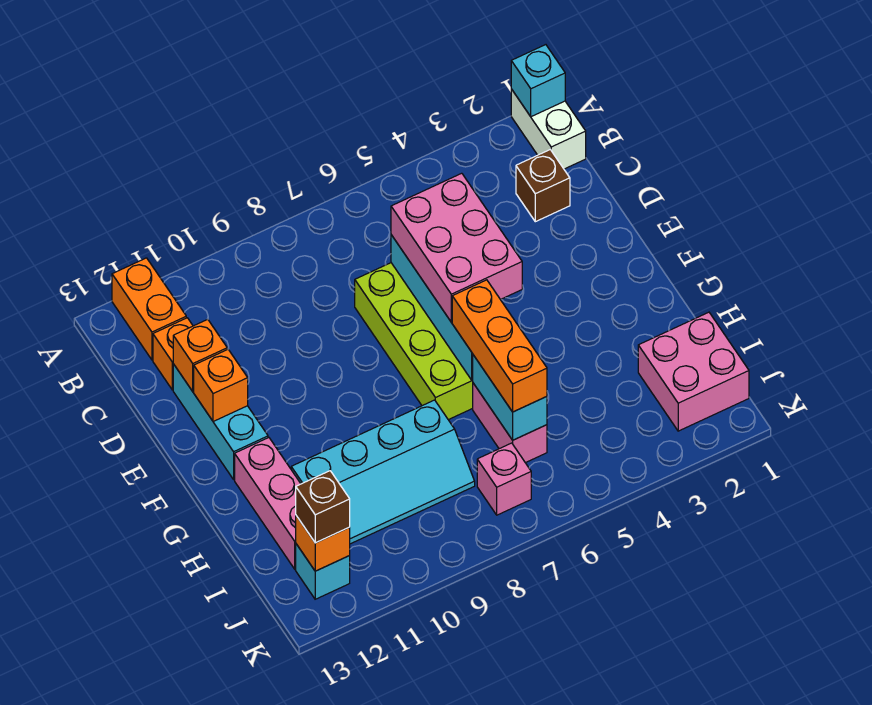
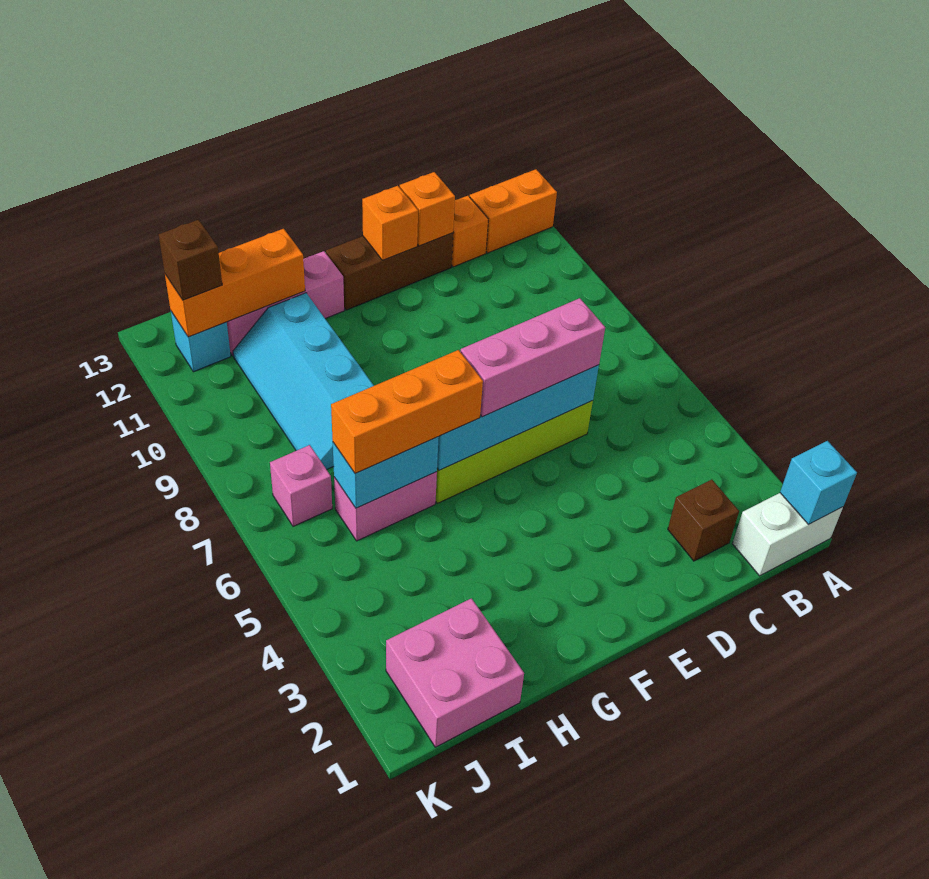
pink brick D5:F6 level 3 -> pink brick D6:F6 level 3
cyan brick D12:F12 level 1 -> brown brick D12:F12 level 1
orange brick J12 level 2 -> orange brick H12:J12 level 2

